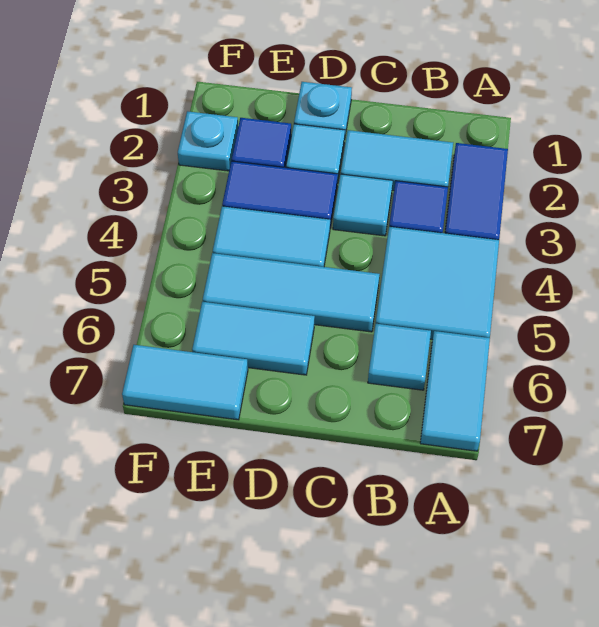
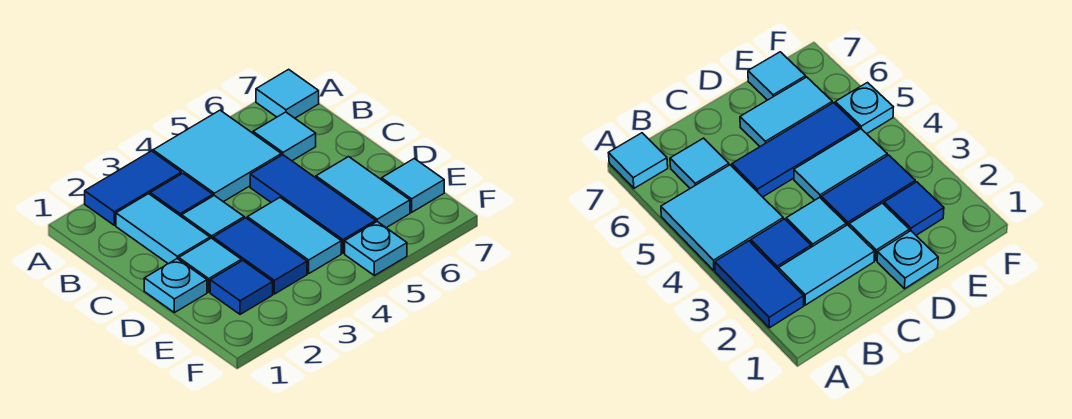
cyan tile A6:A7 level 1 -> cyan tile A7 level 1
cyan tile C5:E5 level 1 -> blue tile C5:E5 level 1
cyan tile E7:F7 level 1 -> cyan tile E7 level 1
cyan plate F2 level 1 -> cyan plate F5 level 1

